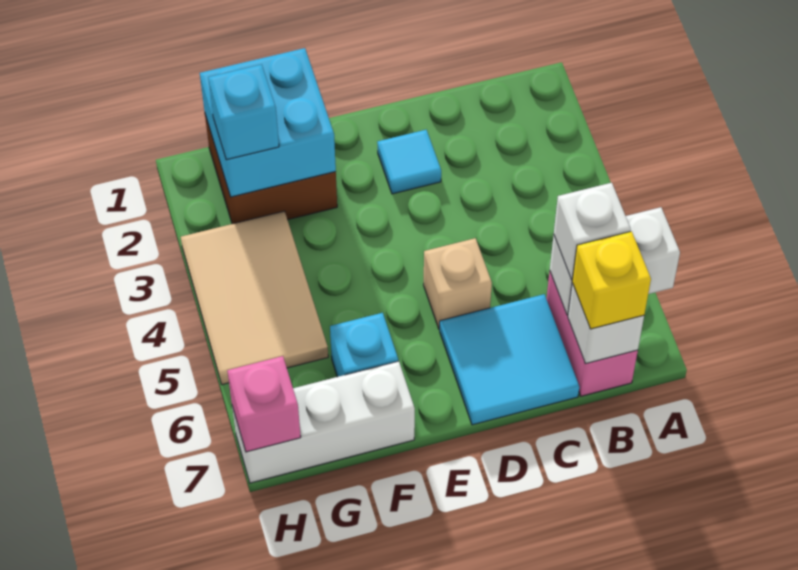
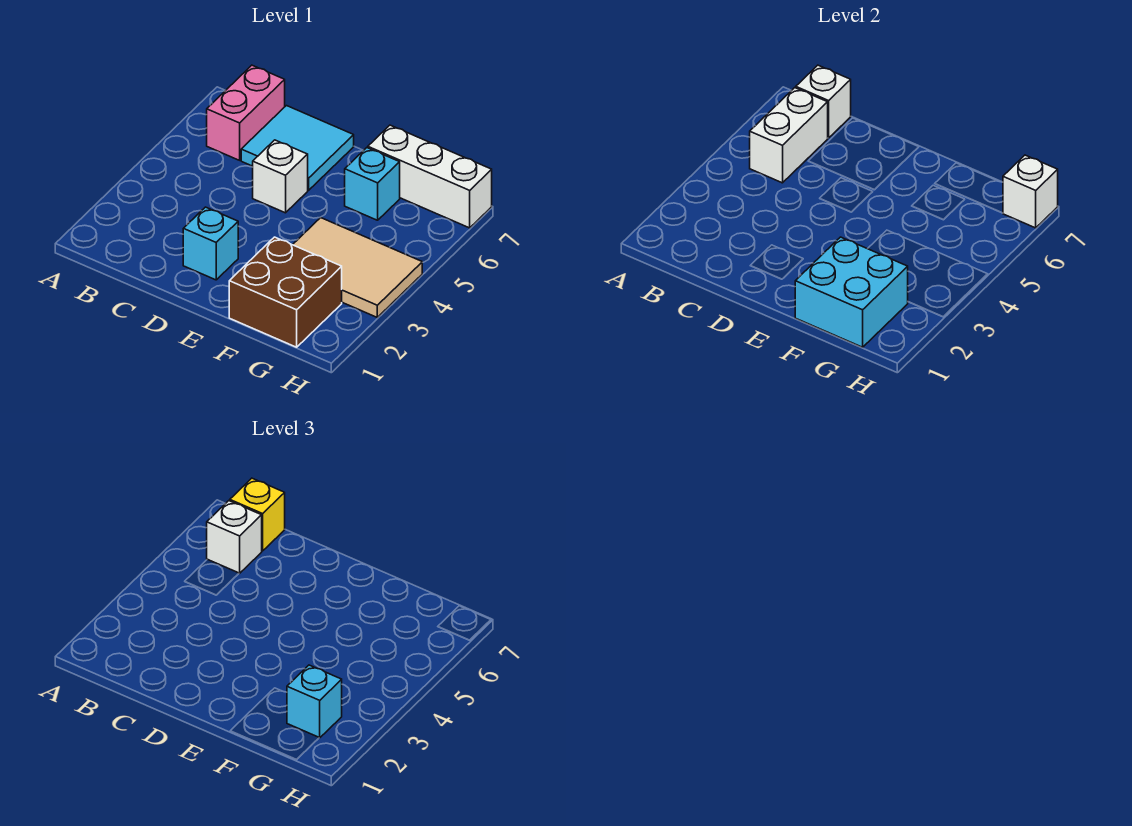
white brick A6:B6 level 2 -> white brick B5:B6 level 2
cyan tile D2 level 1 -> cyan brick D2 level 1
tan brick D5 level 1 -> white brick D5 level 1
tan tile G3:H5 level 1 -> tan tile F3:H4 level 1
pink brick H7 level 2 -> white brick H7 level 2

